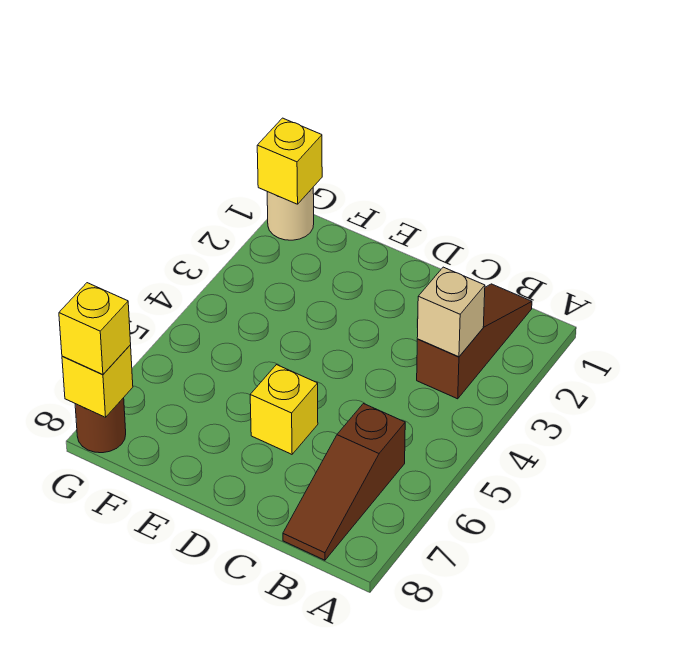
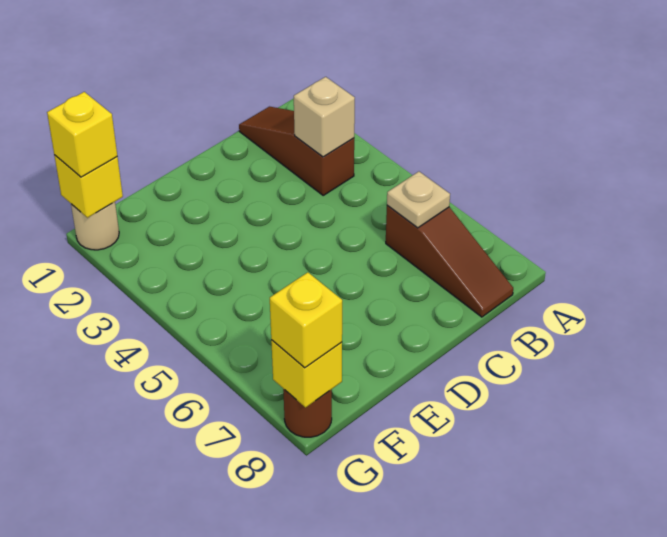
none -> tan plate B6 level 2
yellow brick D6 level 1 -> yellow brick G1 level 3

